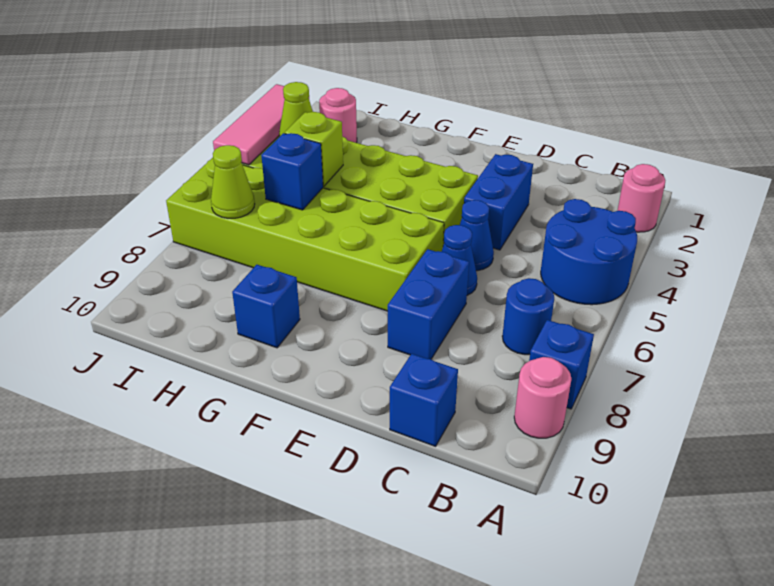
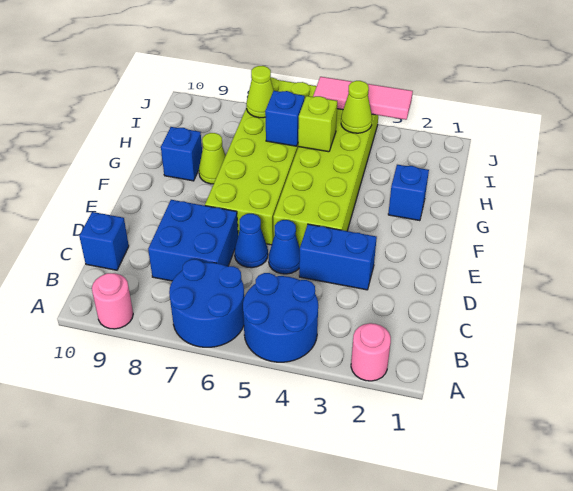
blue brick A8 level 1 -> blue brick G2 level 1
blue round brick B7 level 1 -> blue round brick A6:B7 level 1
blue brick D7:D8 level 1 -> blue brick C7:D8 level 1
none -> lime cone G8 level 1
pink round brick I2 level 1 -> none

